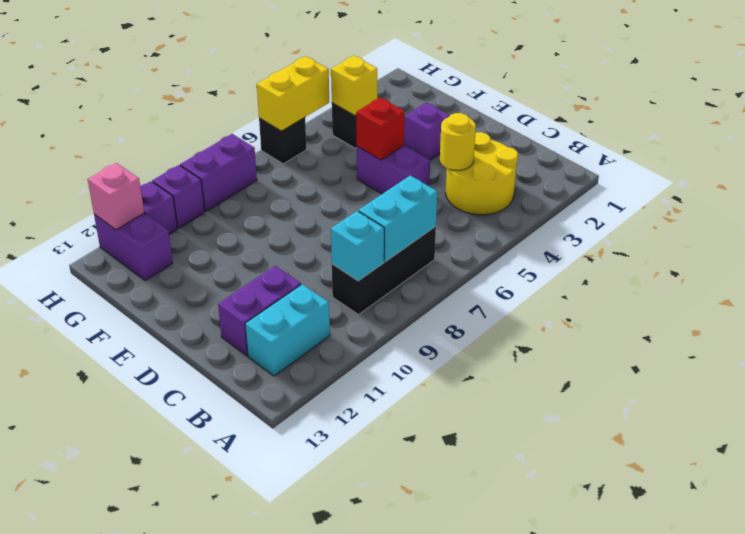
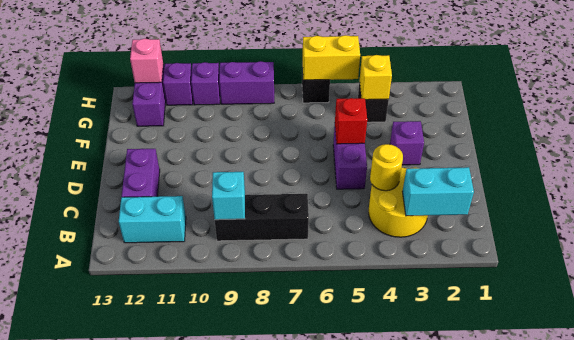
cyan brick B7:B8 level 2 -> cyan brick B2:B3 level 2
purple brick C11:C12 level 1 -> purple brick C12:D12 level 1

